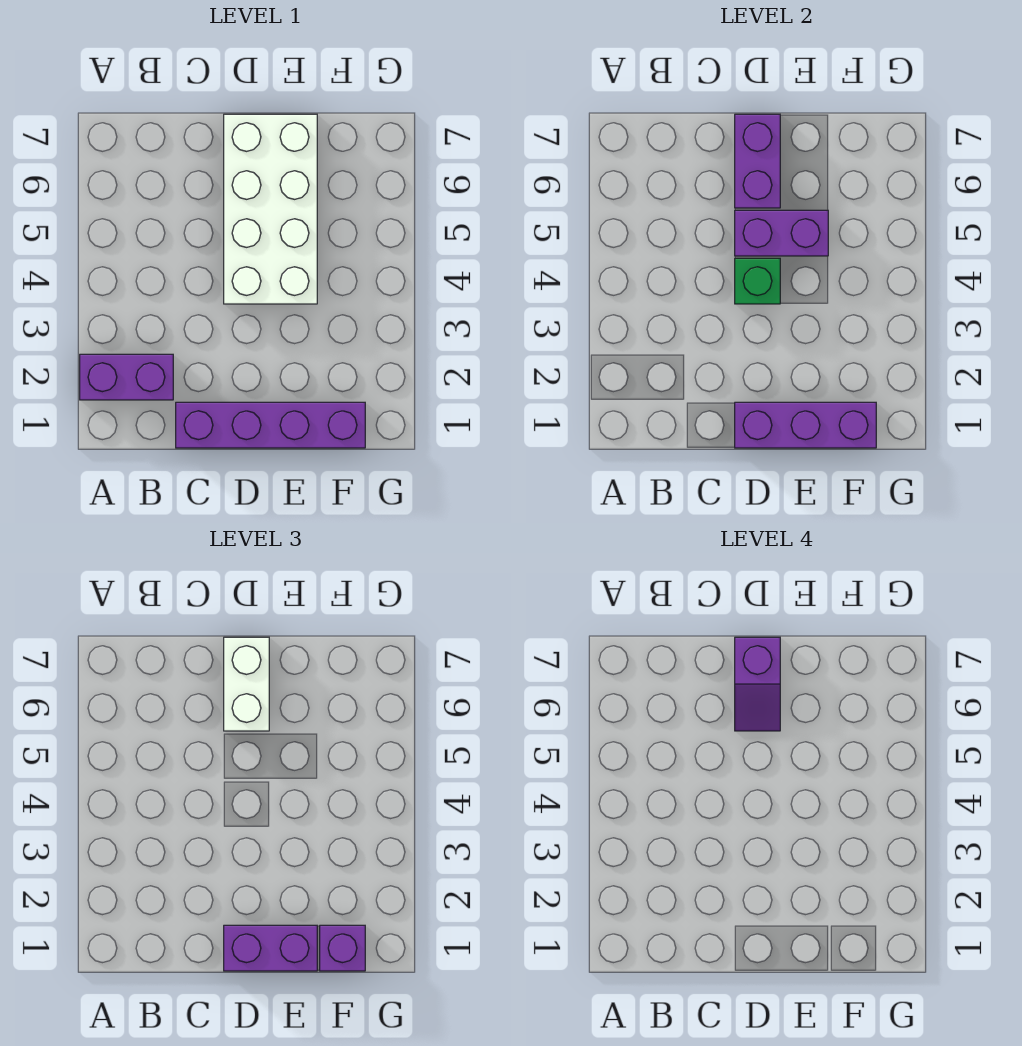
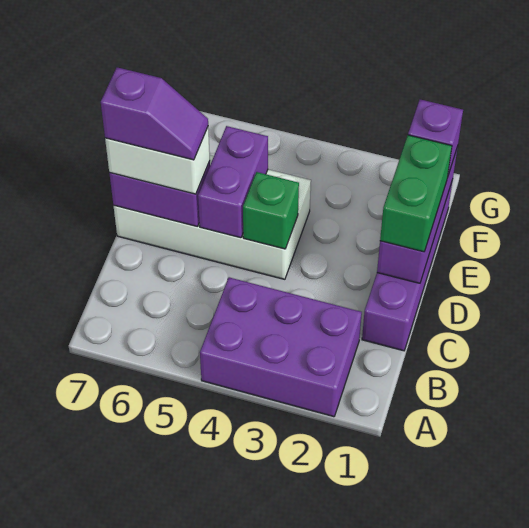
purple brick A2:B2 level 1 -> purple brick A2:B4 level 1
purple brick D1:E1 level 3 -> green brick D1:E1 level 3

